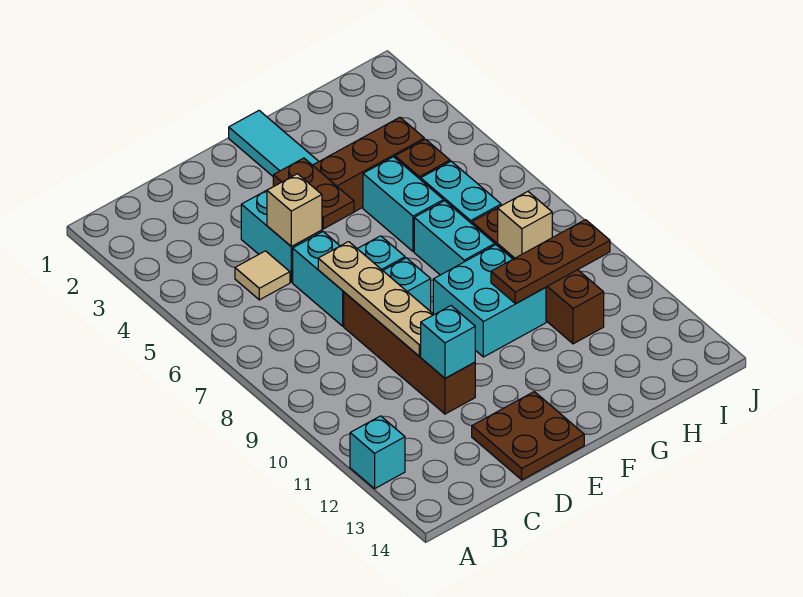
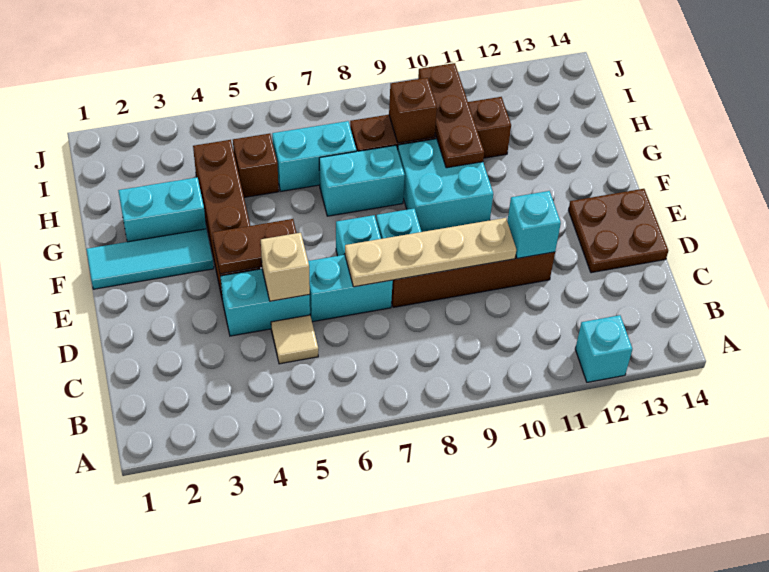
cyan brick G5:G6 level 1 -> cyan brick G2:G3 level 1
tan brick H9 level 2 -> brown brick H9 level 2

